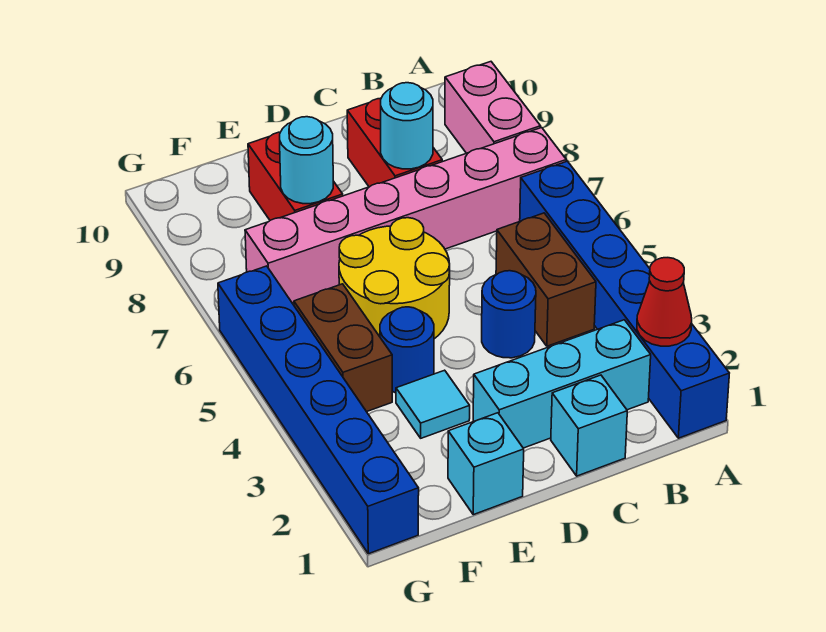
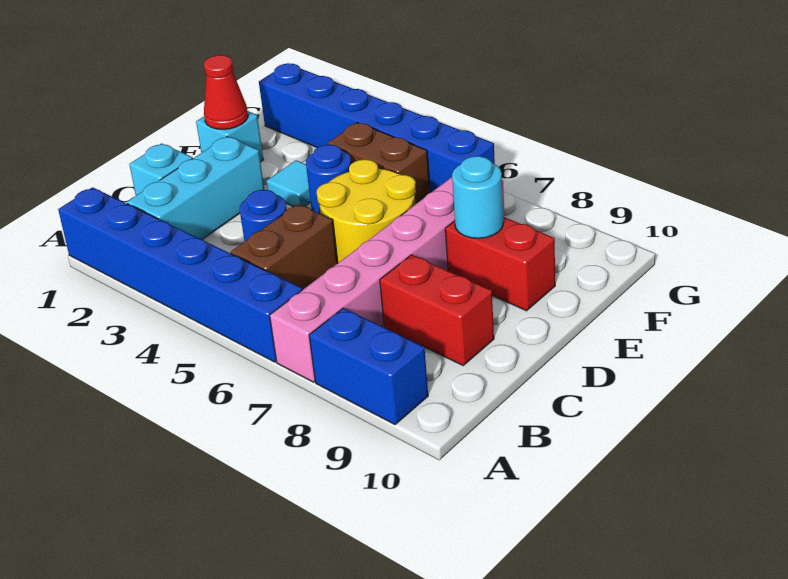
red cone A2 level 2 -> red cone E1 level 2
pink brick A8:A9 level 1 -> blue brick A8:A9 level 1
brown brick B4:B5 level 1 -> brown brick B5:C5 level 1
cyan round brick C8 level 2 -> none

